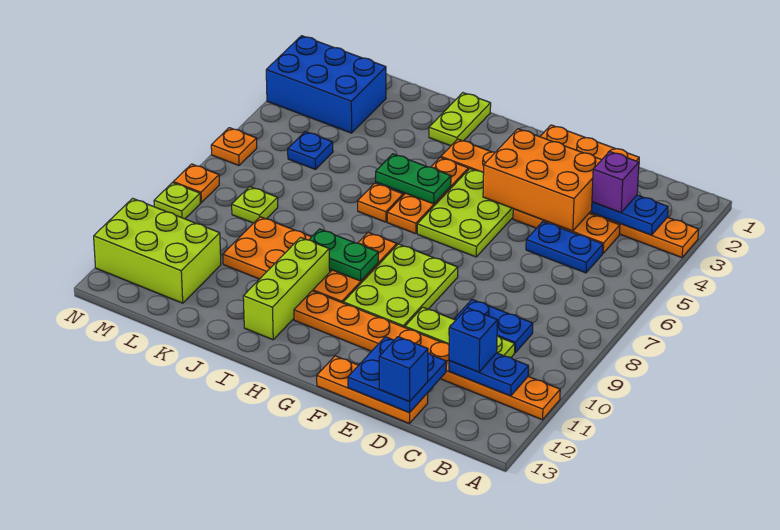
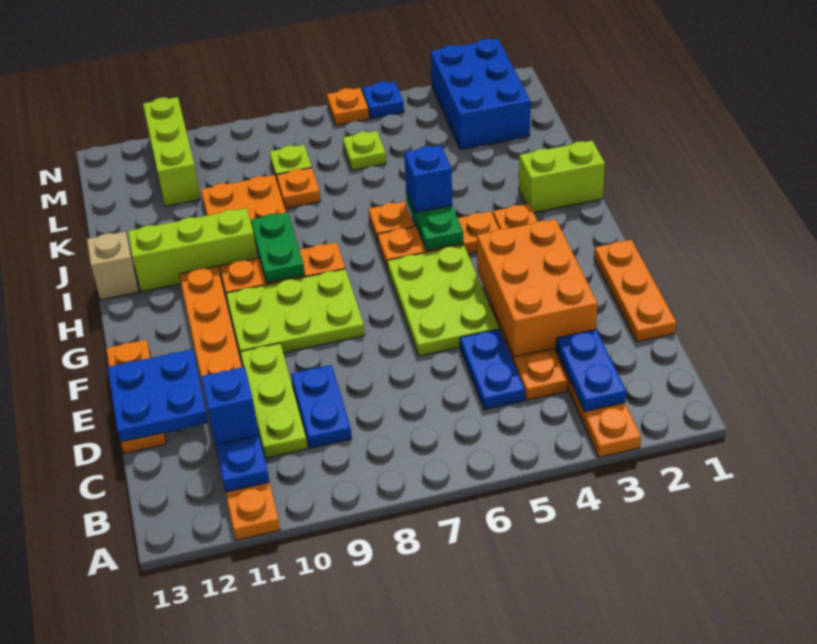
purple brick C3 level 3 -> none
blue brick D13 level 3 -> blue brick I5 level 3
lime plate F4:G6 level 1 -> lime plate E5:G6 level 1
lime plate I1:I2 level 1 -> lime brick I1:I2 level 1
none -> tan brick I13 level 1
blue plate L5 level 1 -> blue plate N5 level 1
lime brick L11:N12 level 1 -> lime brick L11:N11 level 1
orange plate N8 level 1 -> orange plate K8 level 1
lime plate N9 level 1 -> lime plate L6 level 1

